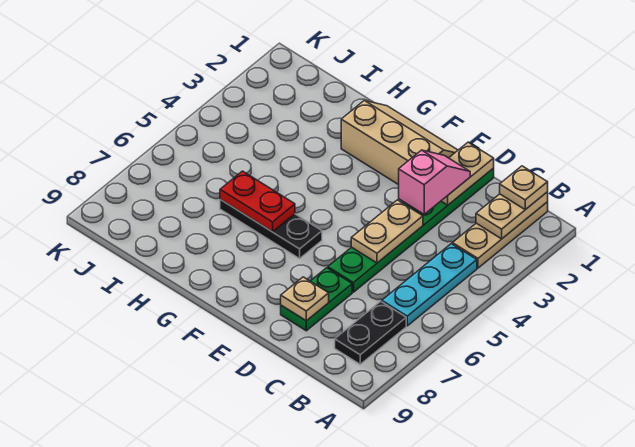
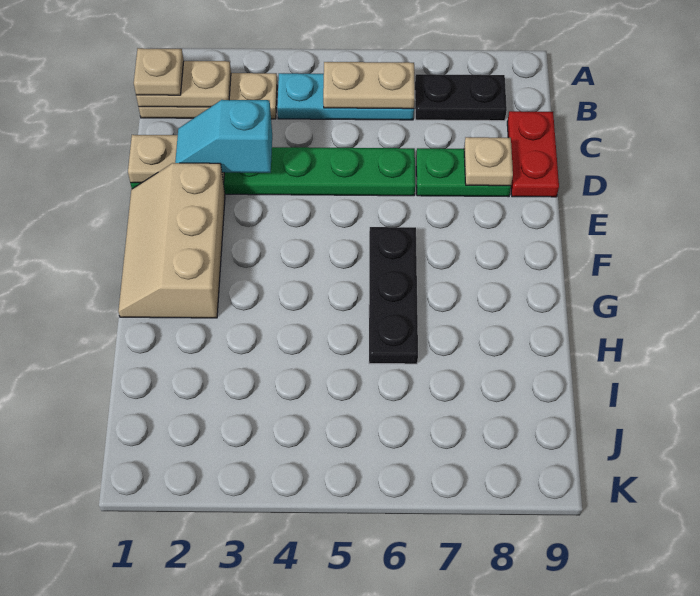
pink slope D2:D3 level 3 top 3 -> cyan slope D2:D3 level 3 top 3
tan plate D4:D5 level 2 -> tan plate B5:B6 level 2
red plate G6:H6 level 2 -> red plate C9:D9 level 1

